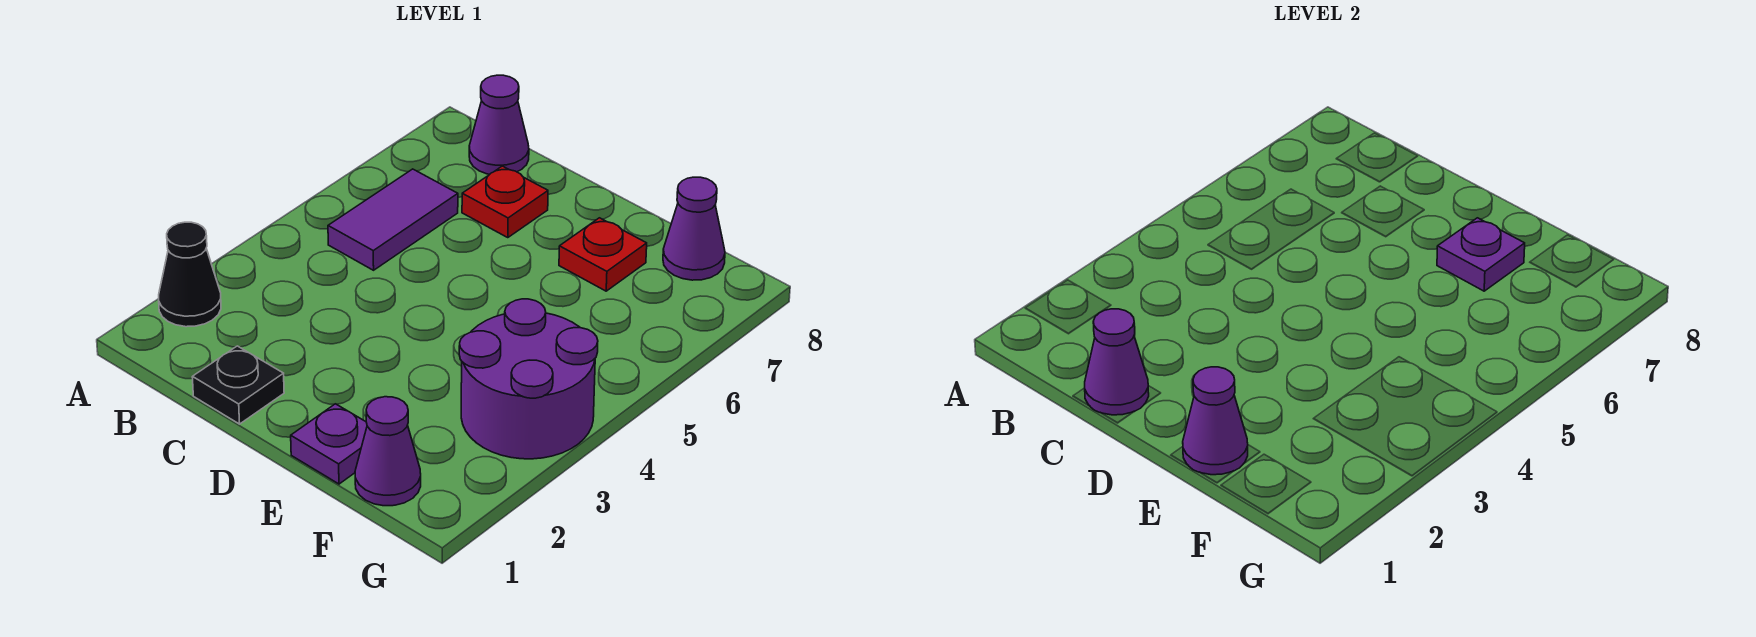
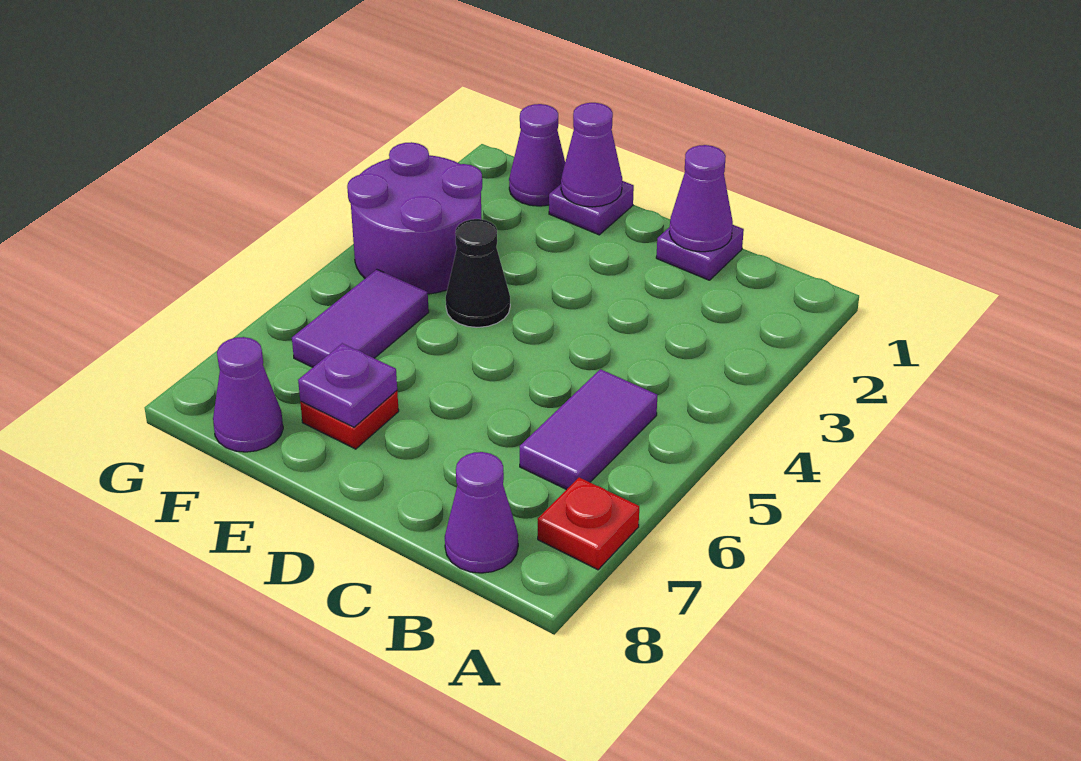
black cone A2 level 1 -> black cone E4 level 1
black plate C1 level 1 -> purple plate C1 level 1
red plate C7 level 1 -> red plate A7 level 1
none -> purple tile F5:F6 level 1

